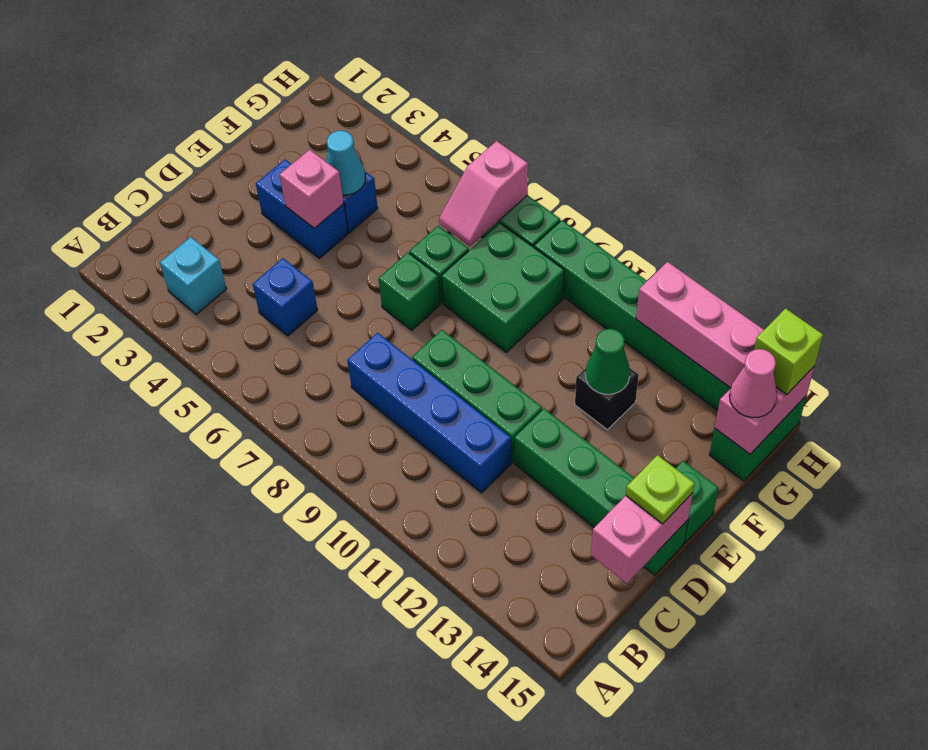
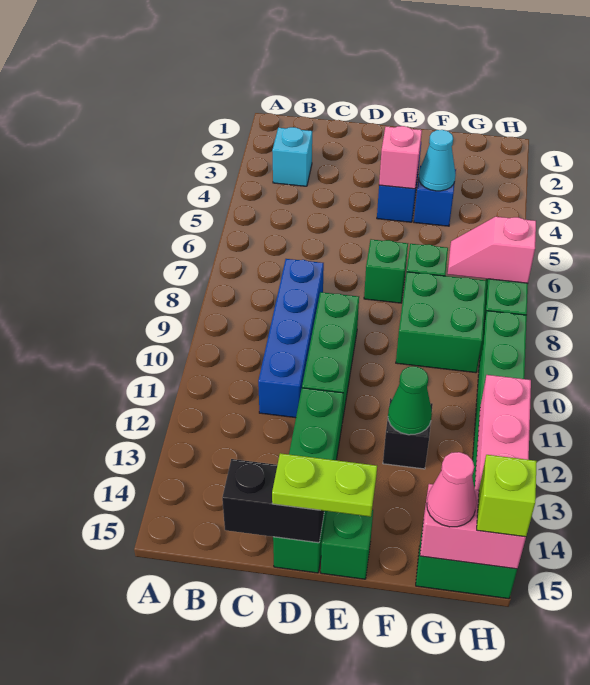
blue brick C5 level 1 -> none
pink brick C15:D15 level 2 -> black brick C15:D15 level 2
lime plate D15 level 3 -> lime plate D15:E15 level 3

